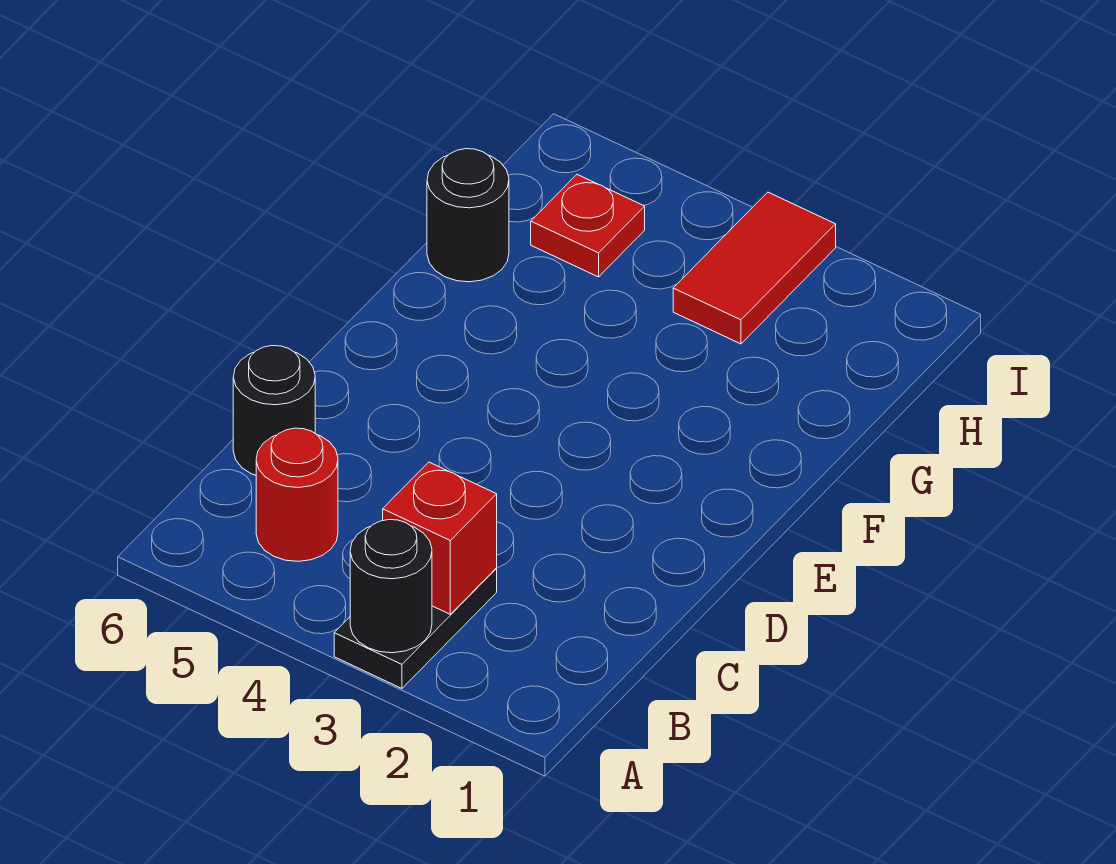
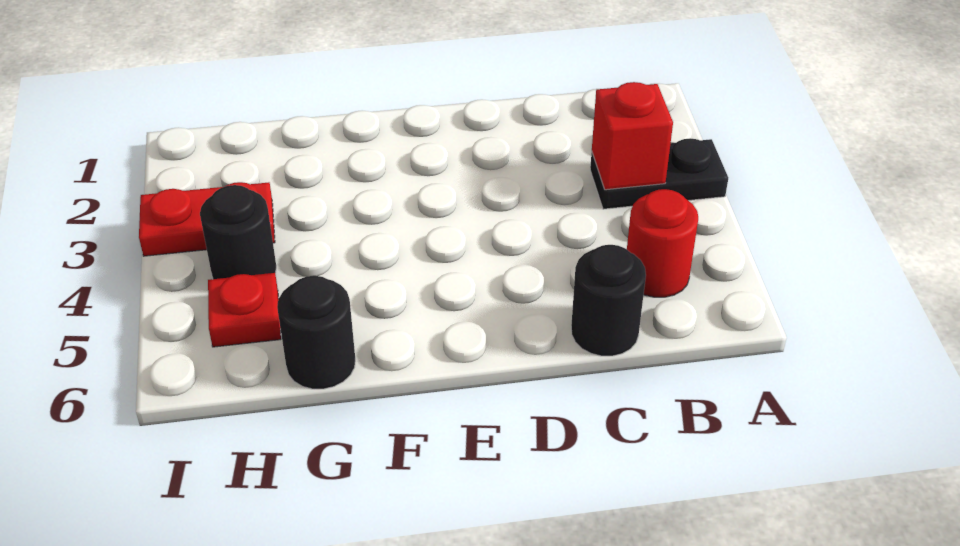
black round brick A3 level 2 -> black round brick H4 level 1
red tile H3:I3 level 1 -> red plate H3:I3 level 1

